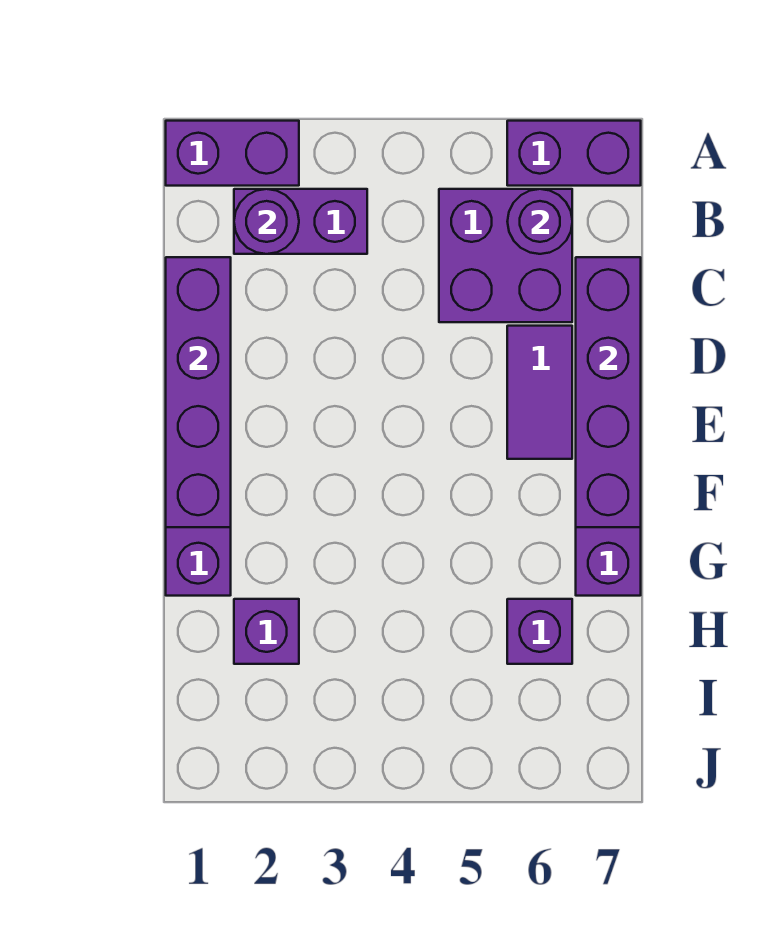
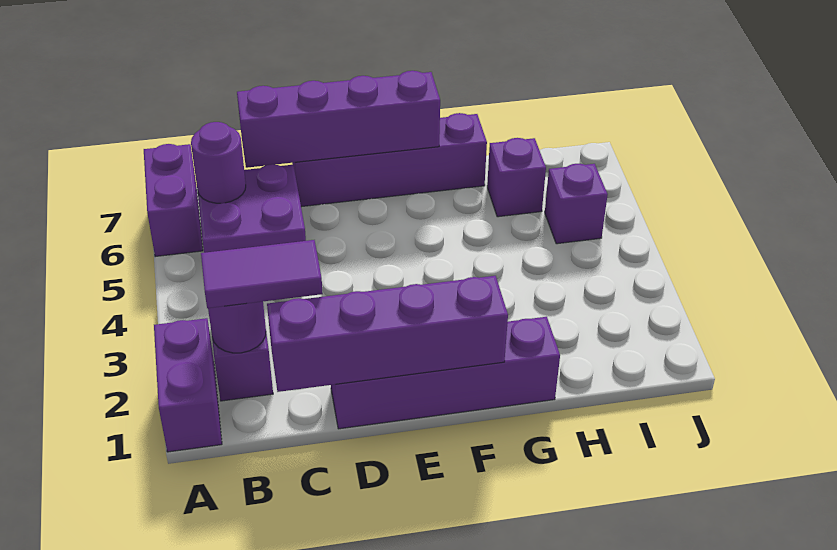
purple tile D6:E6 level 1 -> purple tile B2:C2 level 3
purple brick H2 level 1 -> purple brick I5 level 1

